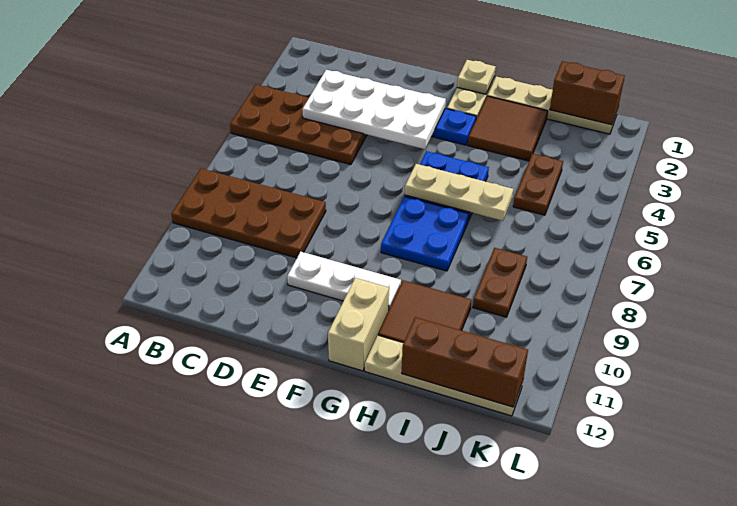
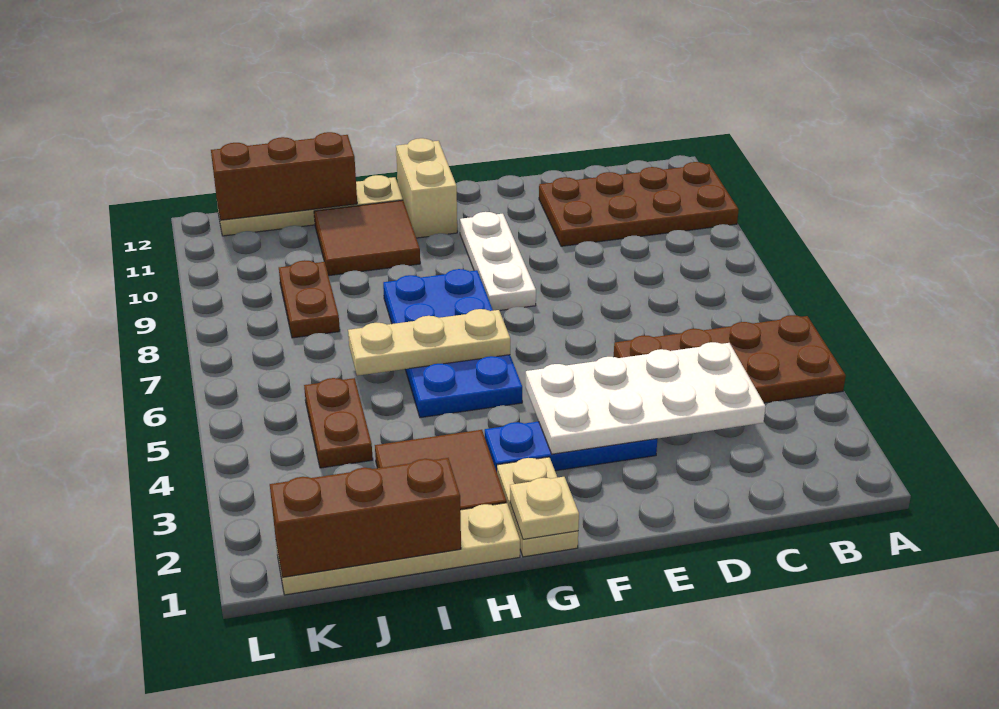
brown plate A8:D9 level 1 -> brown plate A10:D11 level 1
white plate E10:G10 level 1 -> white plate F8:F10 level 1
brown brick J1:K1 level 2 -> brown brick I1:K1 level 2

